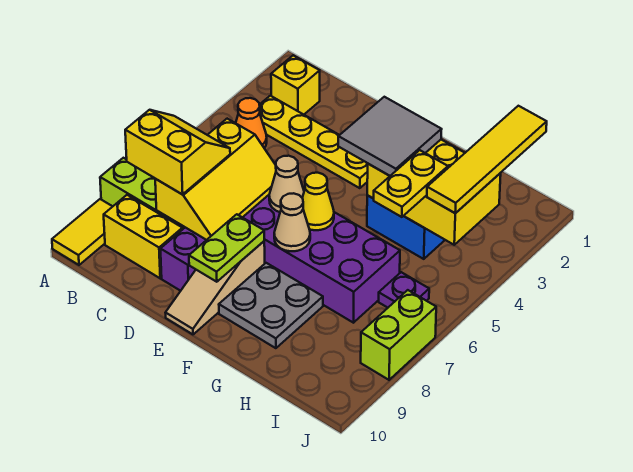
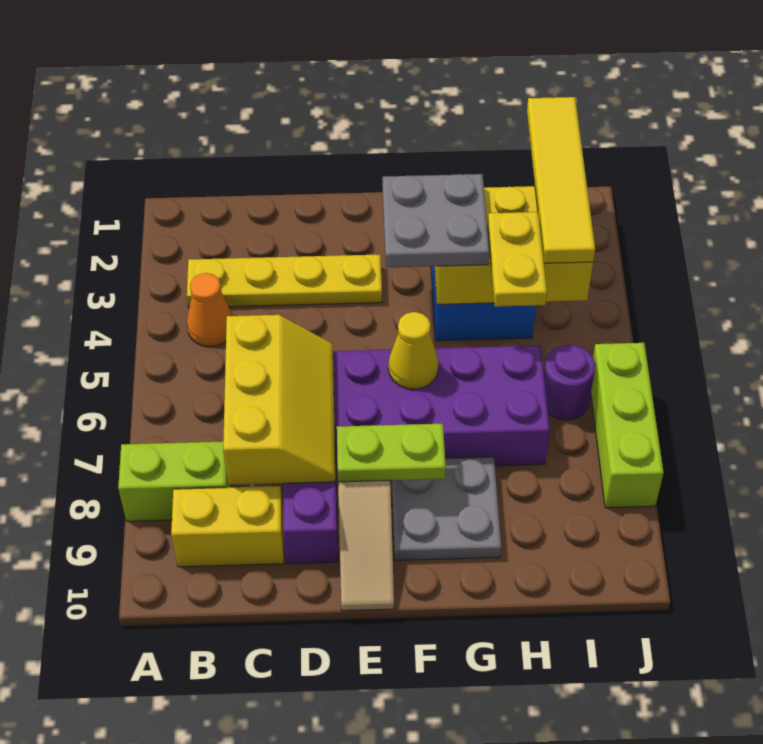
yellow tile A9:A10 level 1 -> none
yellow brick B2 level 1 -> none
yellow slope B7:C8 level 3 top 8 -> none
tan cone E6 level 2 -> none
lime plate E8:E9 level 2 -> lime plate E8:F8 level 2
grey tile F3:G4 level 3 -> grey plate F3:G4 level 3
tan cone F7 level 2 -> none
purple plate I6 level 1 -> purple round brick I6 level 1
lime brick J7:J8 level 1 -> lime brick J6:J8 level 1

